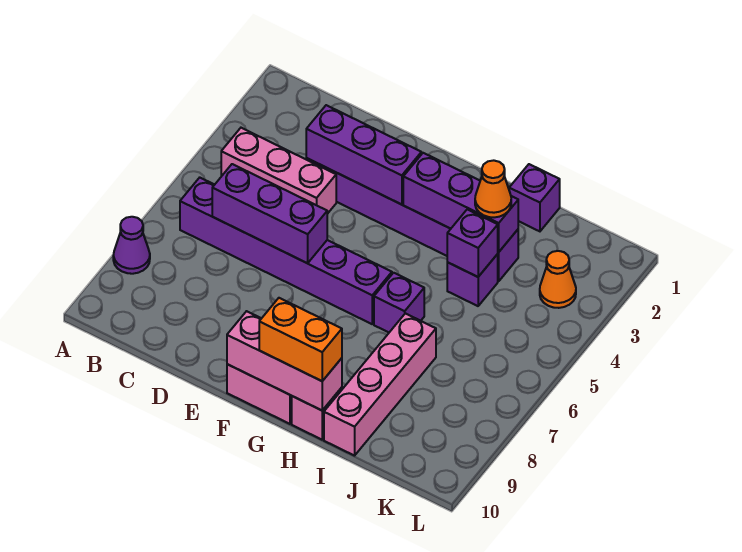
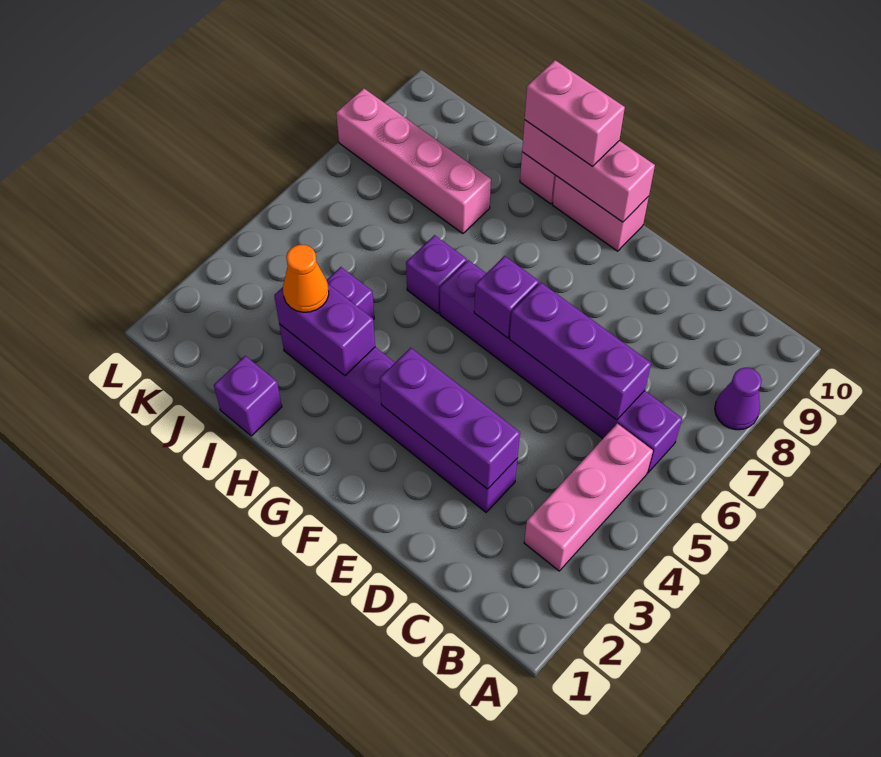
pink brick B4:D4 level 1 -> pink brick B3:B5 level 1
purple brick G3:I3 level 2 -> purple brick H3:I3 level 2
orange brick G10:H10 level 3 -> pink brick G10:H10 level 3
purple brick I4 level 2 -> purple brick F6 level 2
pink brick I7:I10 level 1 -> pink brick I8:L8 level 1
orange cone K3 level 1 -> none

